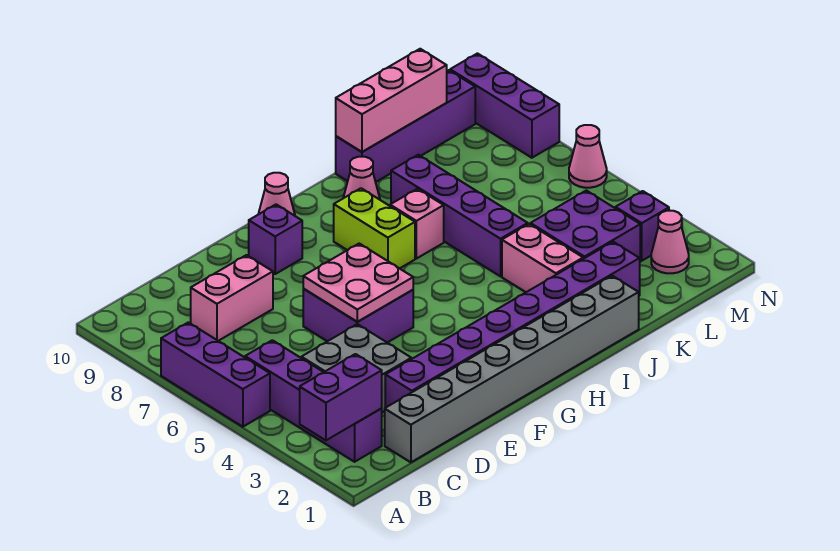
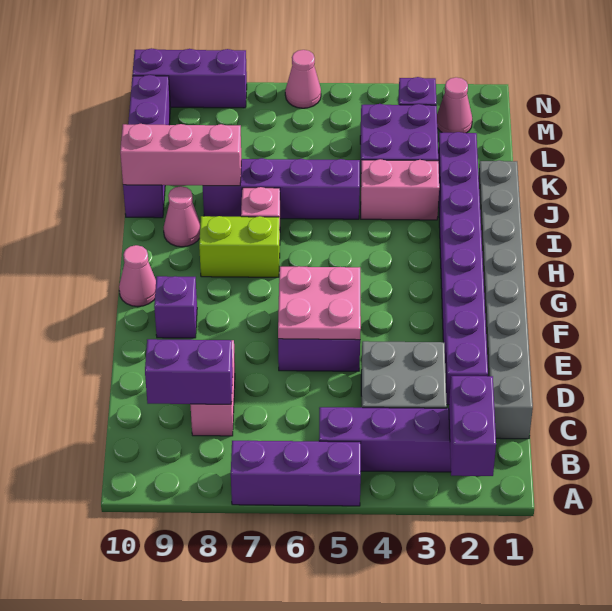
none -> purple brick C8:C9 level 2
pink brick J10:L10 level 2 -> pink brick J8:J10 level 2

